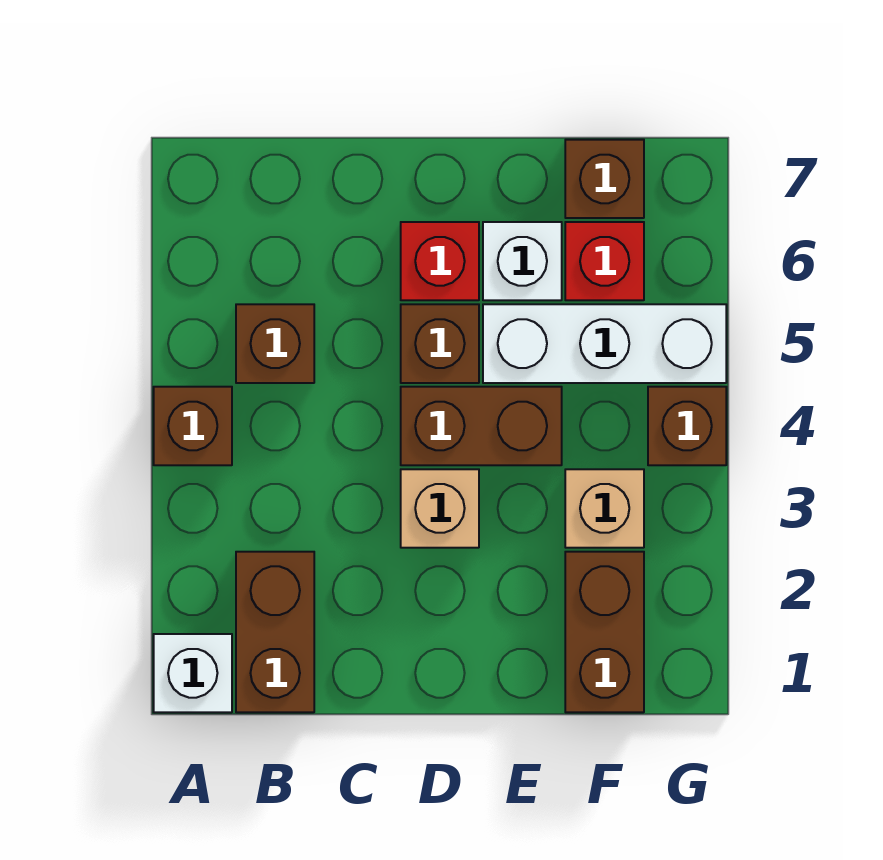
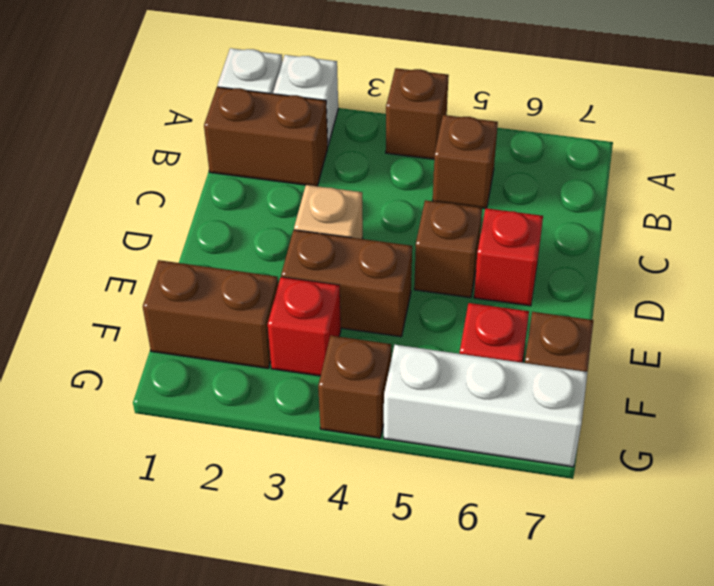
brown brick D4:E4 level 1 -> brown brick E3:E4 level 1
white brick E5:G5 level 1 -> white brick G5:G7 level 1
white brick E6 level 1 -> white brick A2 level 1
tan brick F3 level 1 -> red brick F3 level 1

